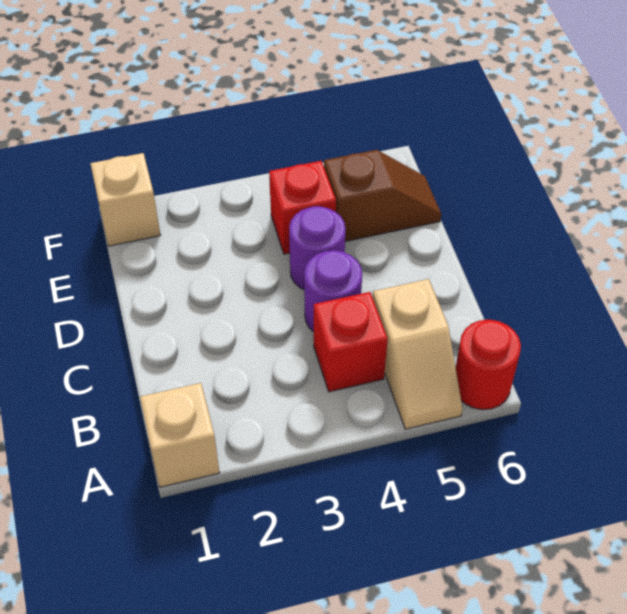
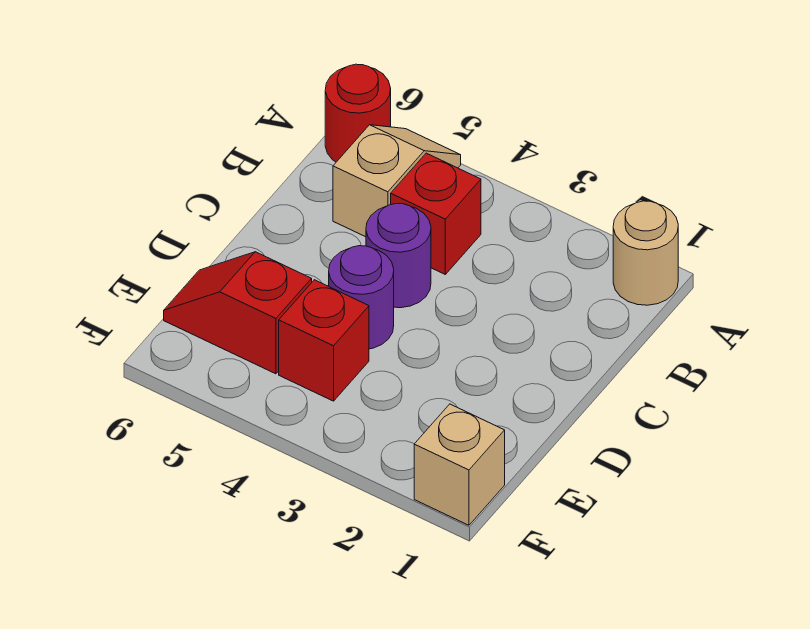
tan brick A1 level 1 -> tan round brick A1 level 1
brown slope E5:E6 level 1 top 5 -> red slope E5:E6 level 1 top 5

